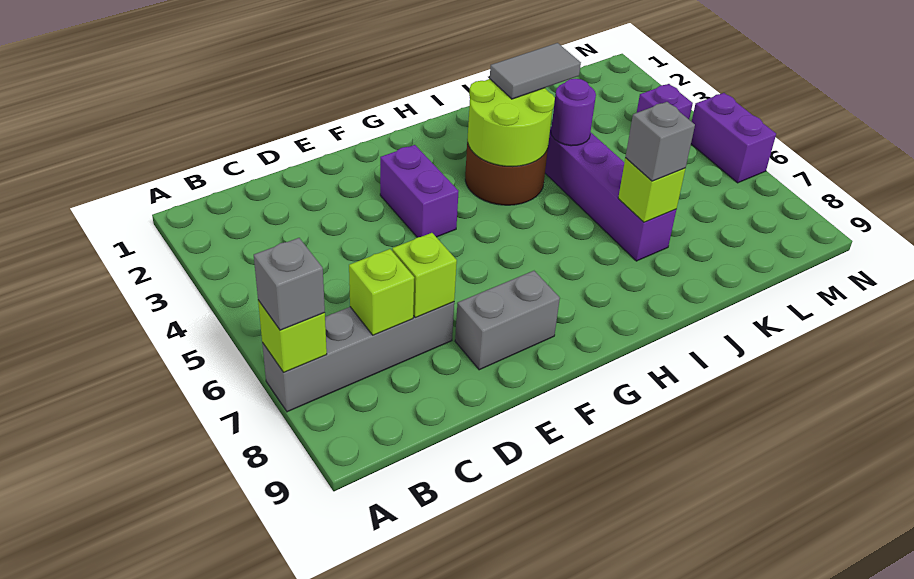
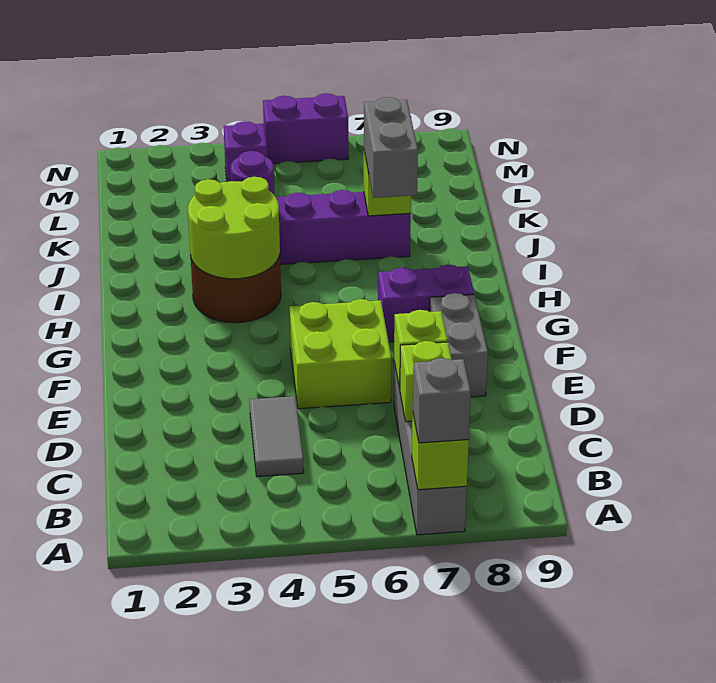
none -> lime brick E5:F6 level 1
purple brick F3:F4 level 1 -> purple brick G7:G8 level 1
grey tile I3:J3 level 3 -> grey tile C4:D4 level 1
grey brick J7 level 3 -> grey brick I7:J7 level 3

